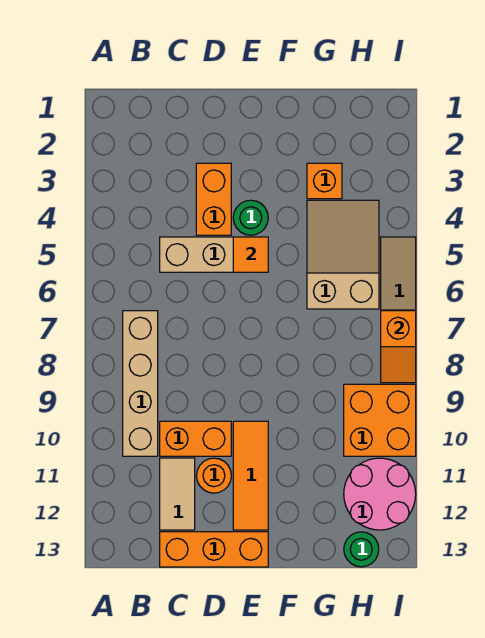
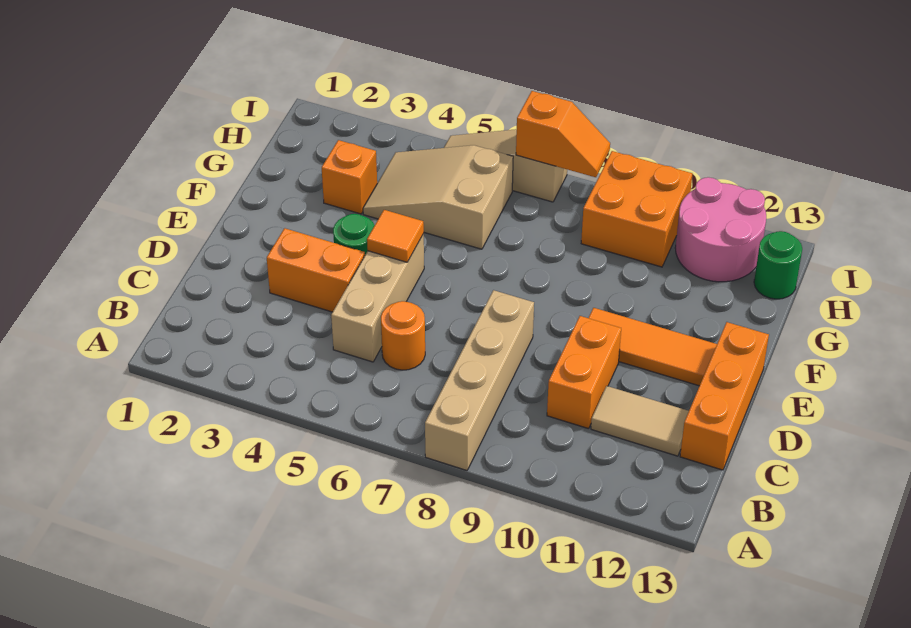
tan brick B7:B10 level 1 -> tan brick A8:D8 level 1
orange round brick D11 level 1 -> orange round brick C6 level 1

